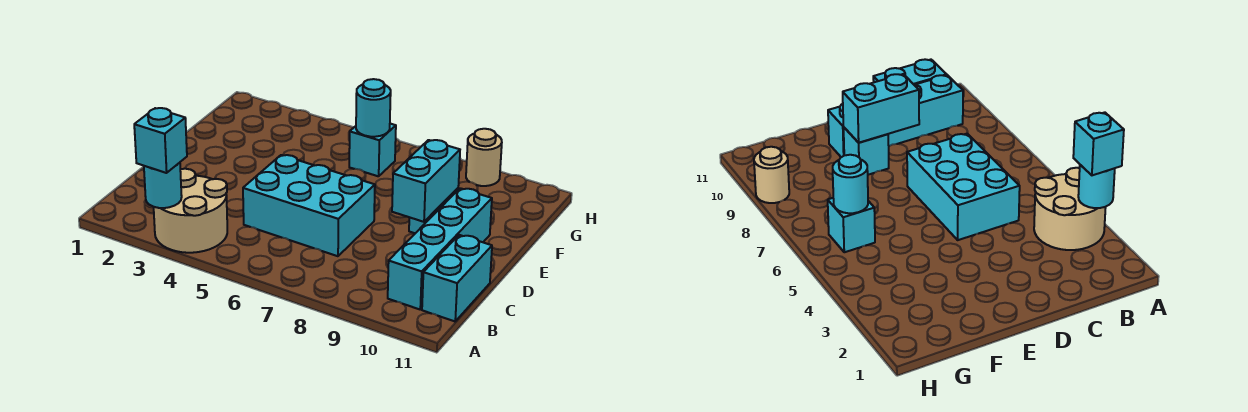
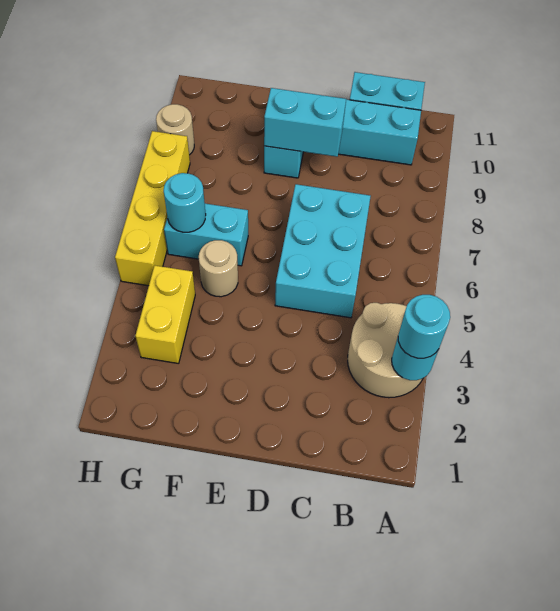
cyan brick A3 level 3 -> cyan round brick A3 level 3
none -> tan round brick F5 level 1
none -> yellow brick G3:G4 level 1
cyan brick G6 level 1 -> cyan brick F6:G6 level 1
none -> yellow brick H5:H8 level 1

